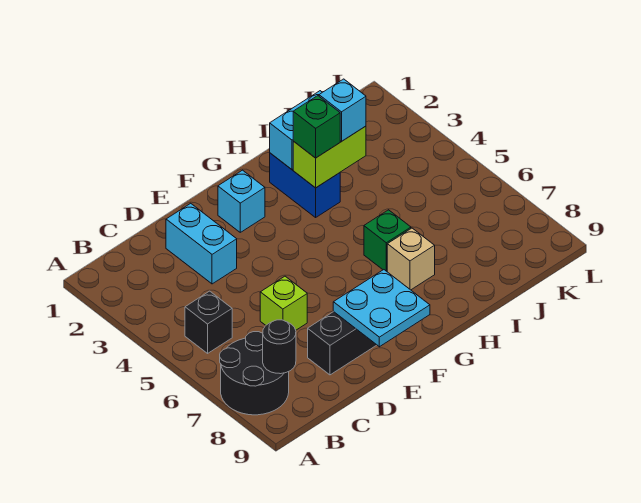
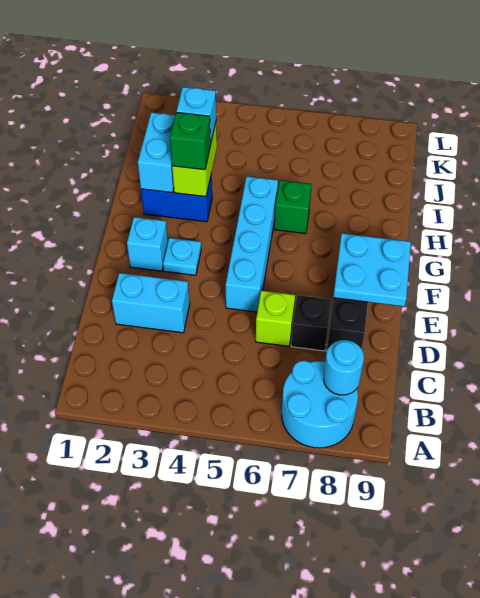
black round brick A7:B8 level 1 -> cyan round brick A7:B8 level 1
black brick B5 level 1 -> black brick D7 level 1
black round brick B8 level 2 -> cyan round brick B8 level 2
none -> cyan brick E5:H5 level 1
none -> cyan plate F3 level 1
tan brick H7 level 1 -> none

